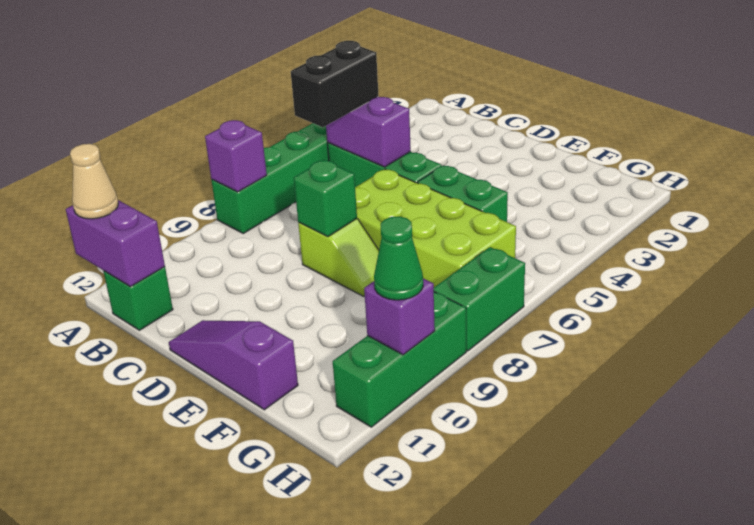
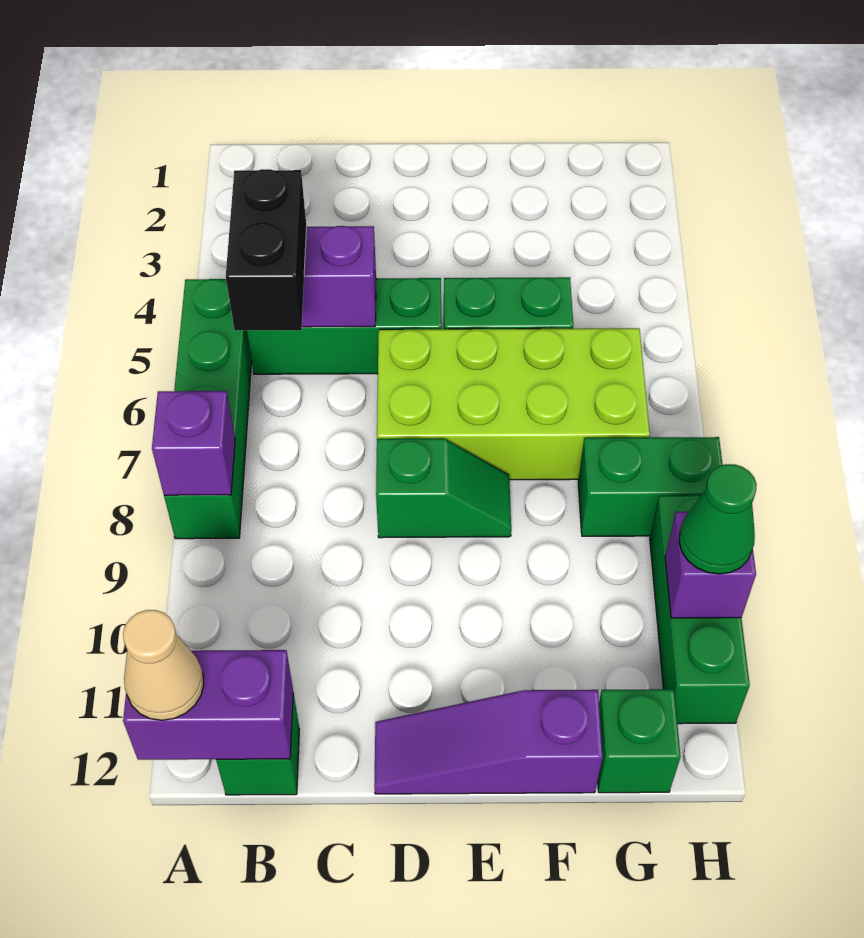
lime slope D8:E8 level 1 top D -> green slope D8:E8 level 1 top D
green brick D8 level 2 -> green brick G12 level 1
green brick H7:H8 level 1 -> green brick G8:H8 level 1

